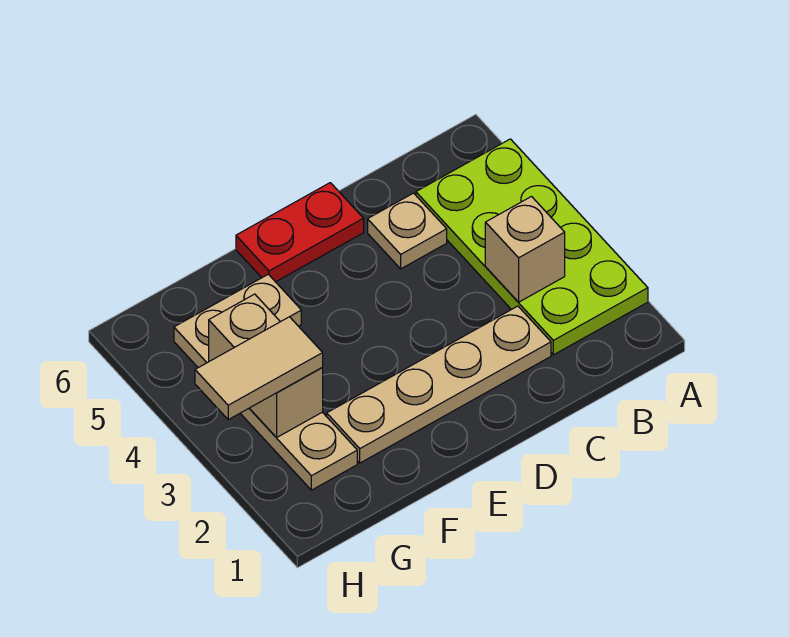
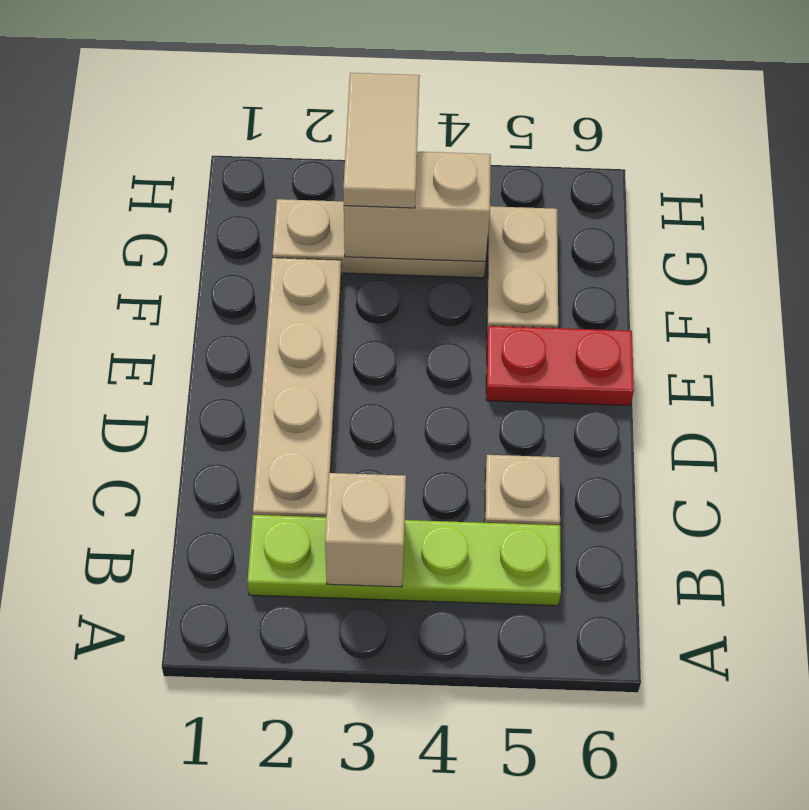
lime plate A2:B5 level 1 -> lime plate B2:B5 level 1
red plate D6:E6 level 1 -> red plate E5:E6 level 1

